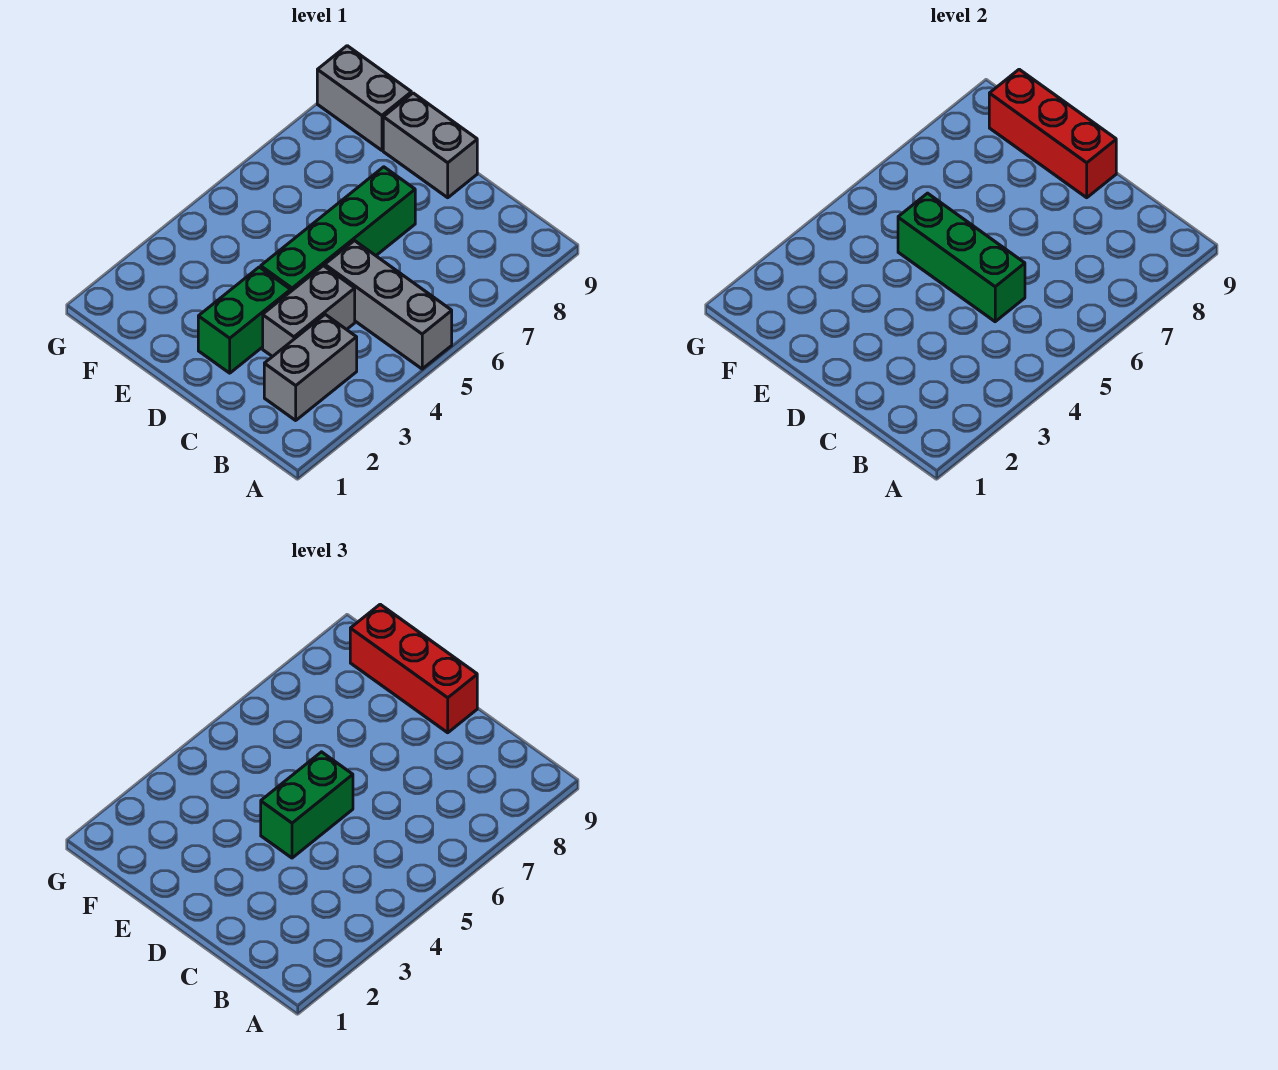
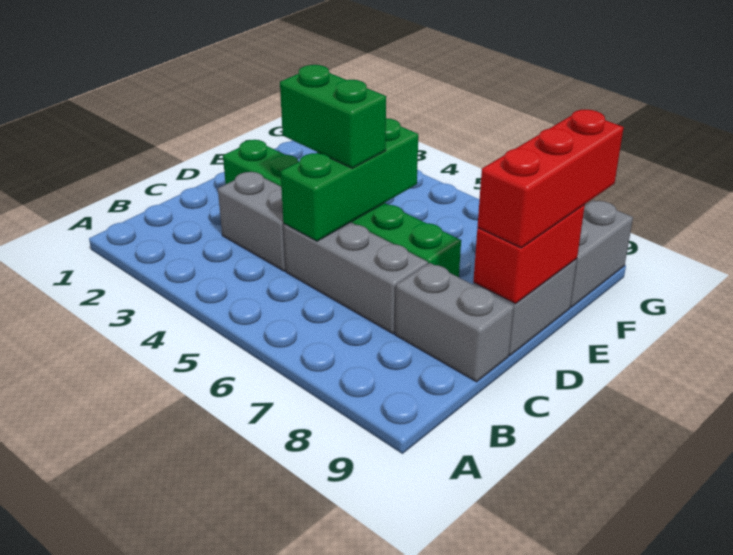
grey brick A5:C5 level 1 -> grey brick C5:C7 level 1
grey brick B2:B3 level 1 -> grey brick C8:C9 level 1
red brick D9:F9 level 2 -> red brick D9:E9 level 2

